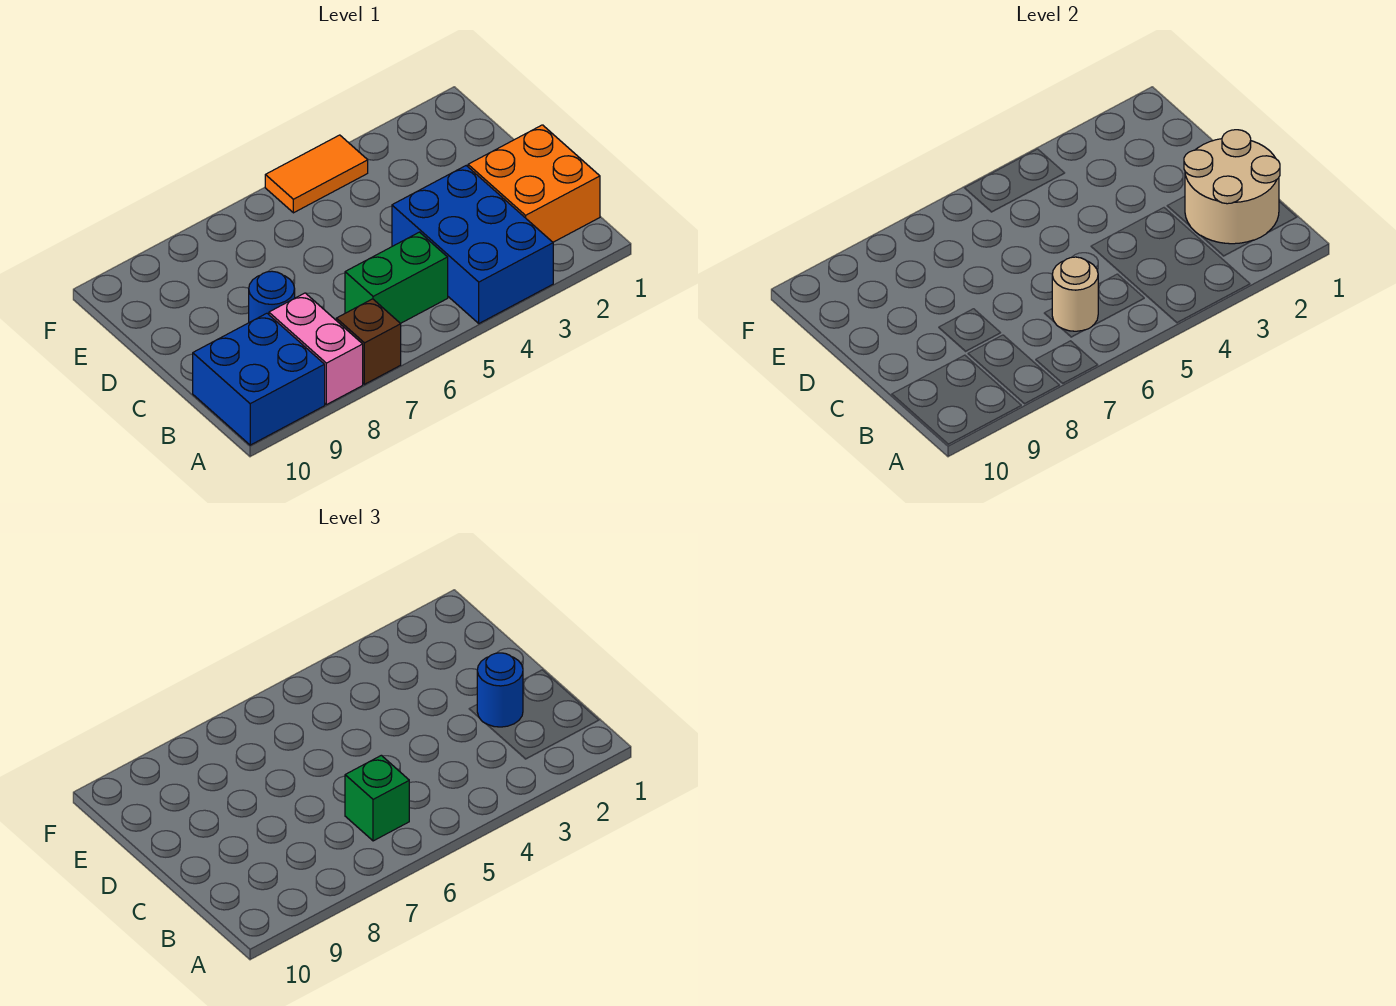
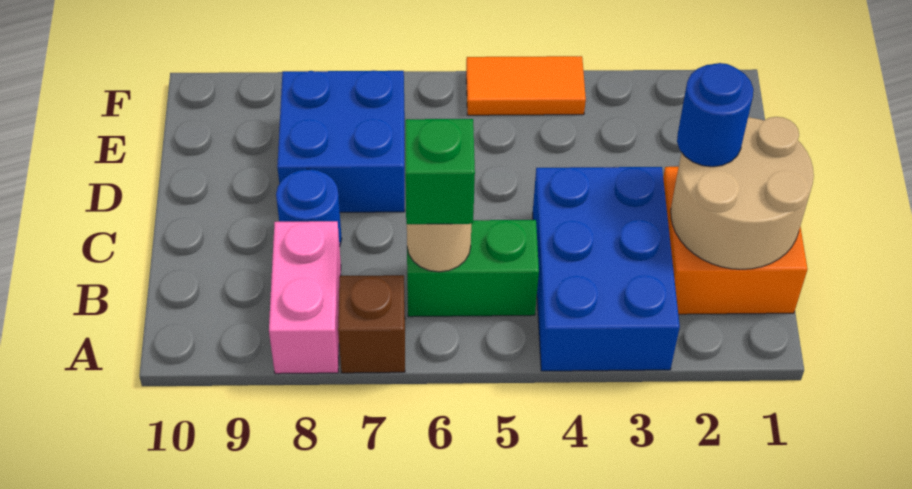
blue brick A9:B10 level 1 -> blue brick D7:E8 level 1

